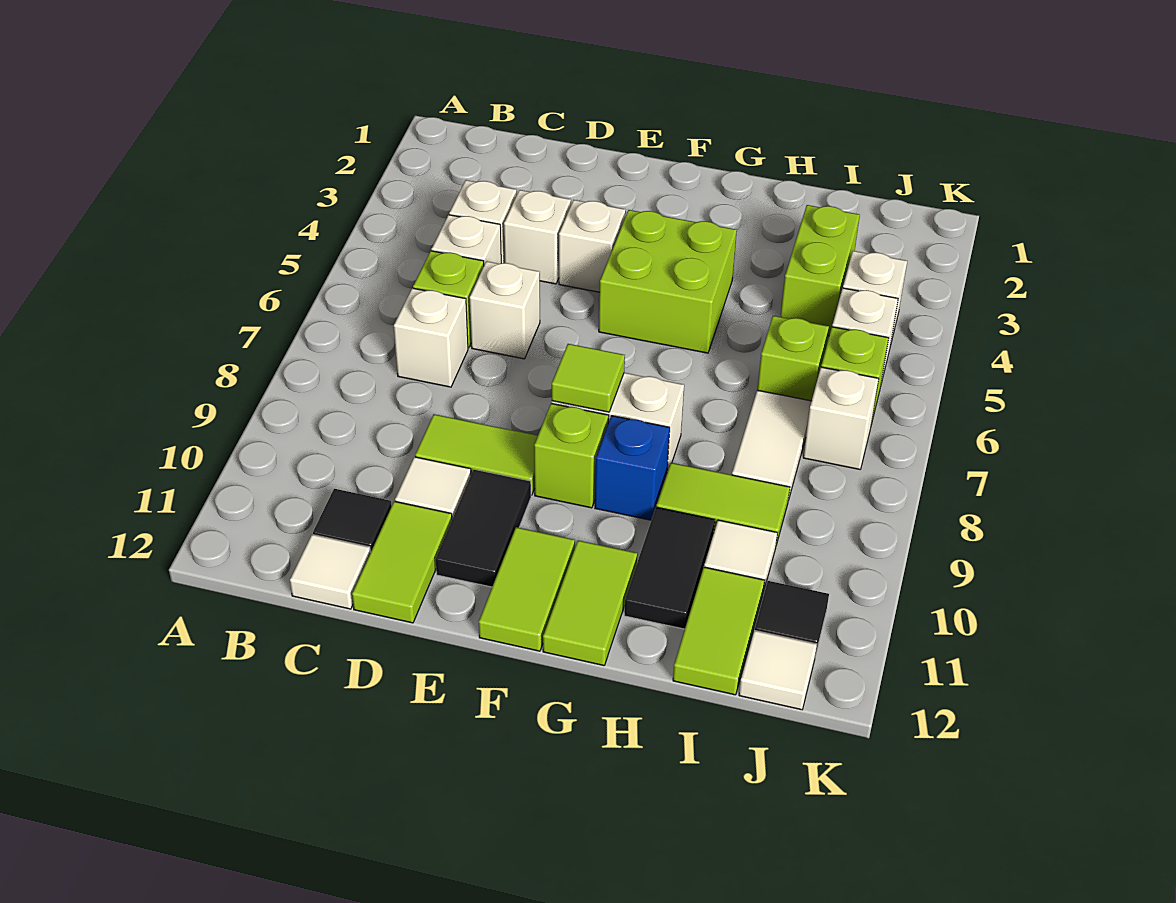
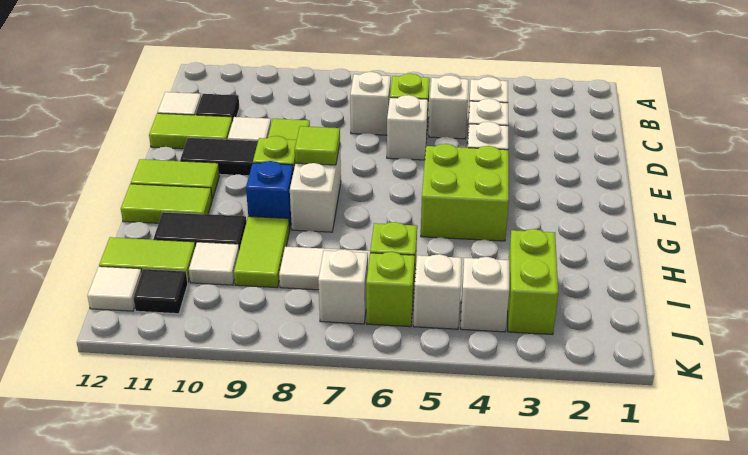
lime brick I3:I4 level 1 -> lime brick I3:J3 level 1

